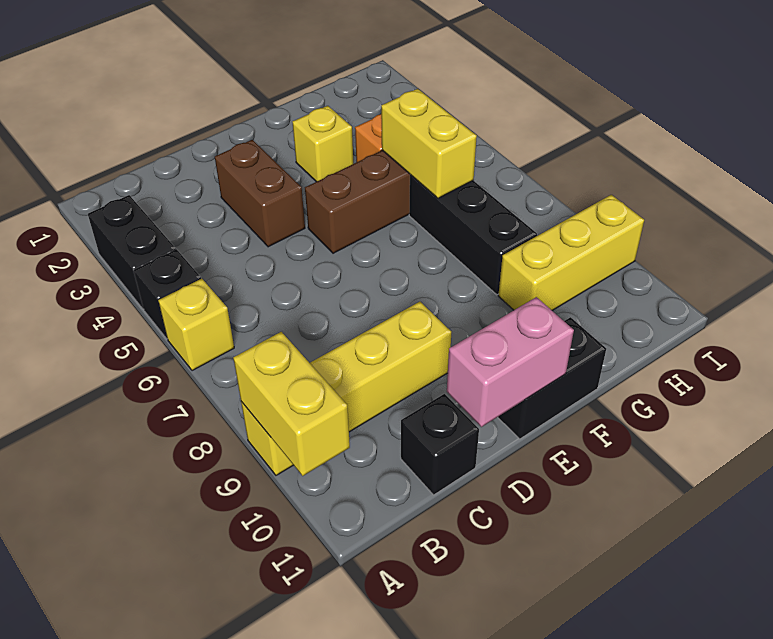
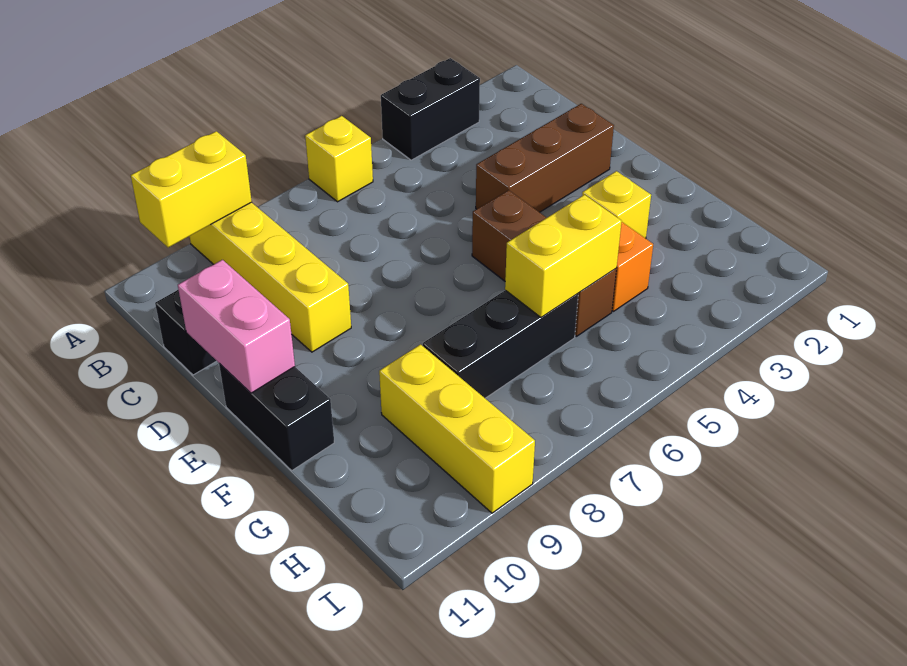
black brick A5 level 1 -> none
brown brick D3:D4 level 1 -> brown brick D2:D4 level 1

